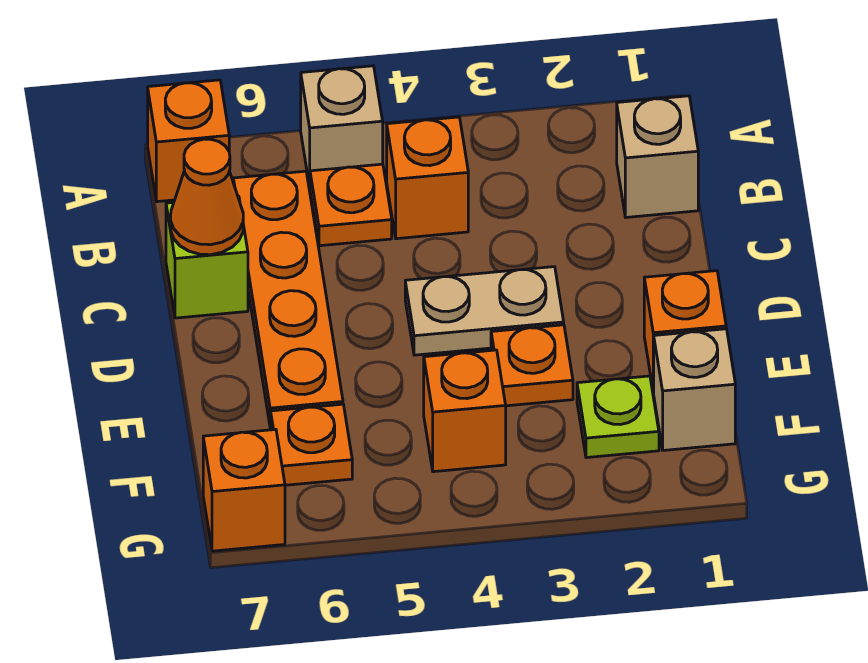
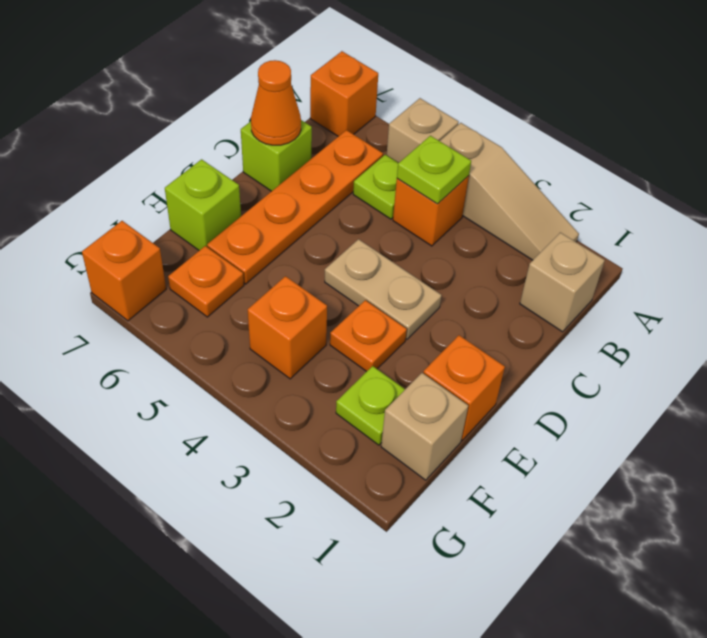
none -> tan slope A2:A4 level 1 top 4
none -> lime plate B4 level 2
orange plate B5 level 1 -> lime plate B5 level 1
none -> lime brick E7 level 1

